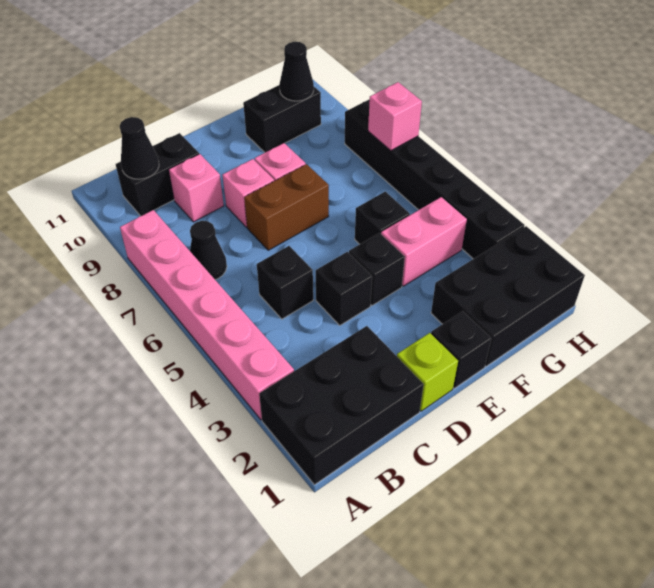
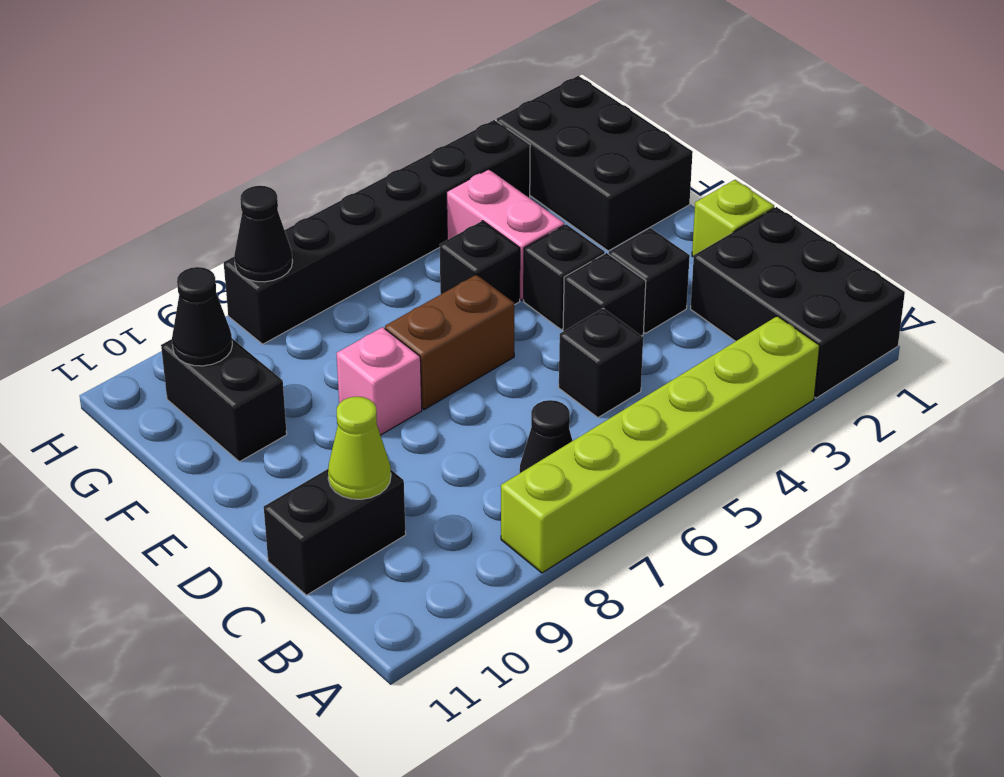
pink brick A3:A8 level 1 -> lime brick A3:A8 level 1
black brick B10:C10 level 1 -> black brick C10:C11 level 1
black cone B10 level 2 -> black cone H8 level 2
pink brick C9 level 1 -> none
none -> lime cone C10 level 2
brown brick D7:E7 level 1 -> brown brick E6:E7 level 1
pink brick D8 level 1 -> none
black brick E1 level 1 -> black brick D3 level 1
pink brick H7 level 2 -> none

